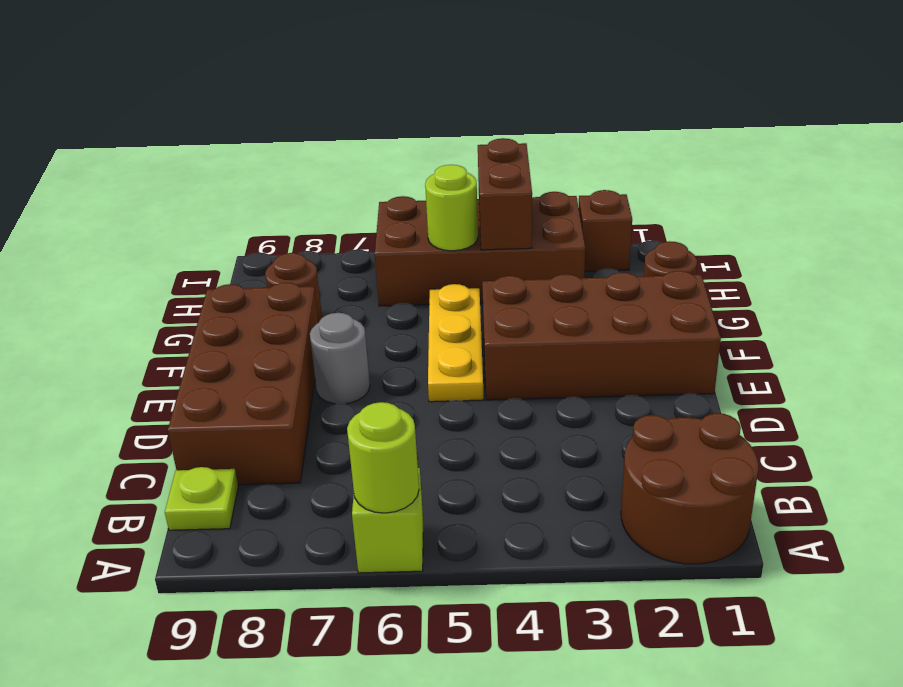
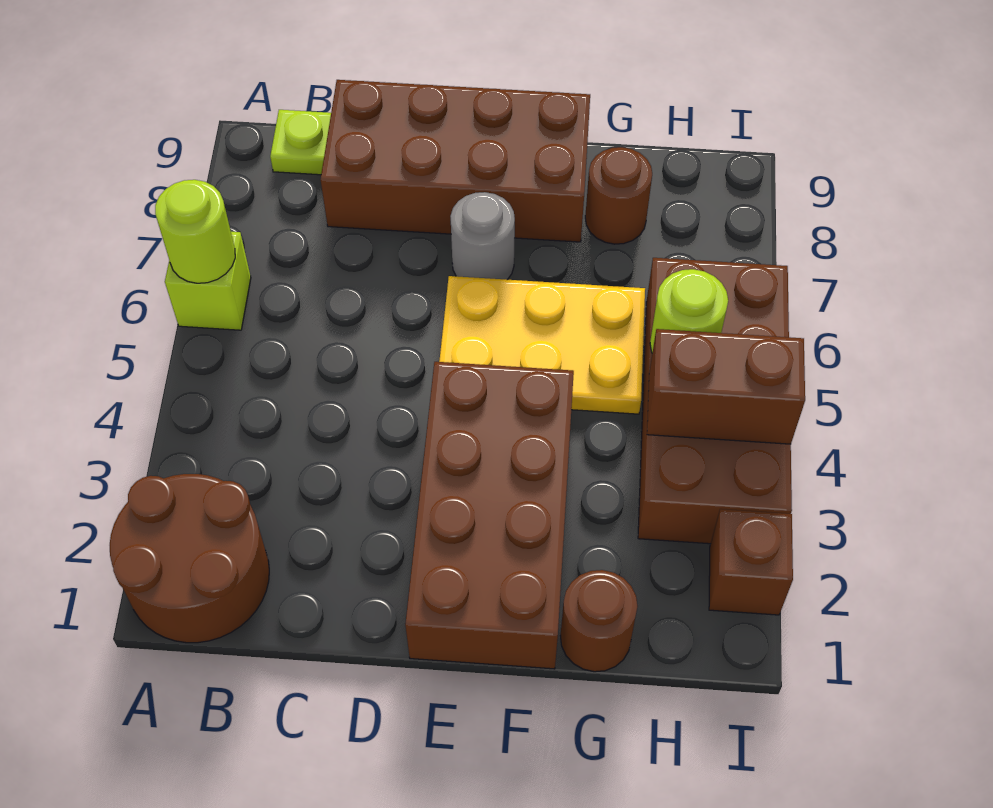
yellow plate E5:G5 level 1 -> yellow plate E5:G6 level 1

